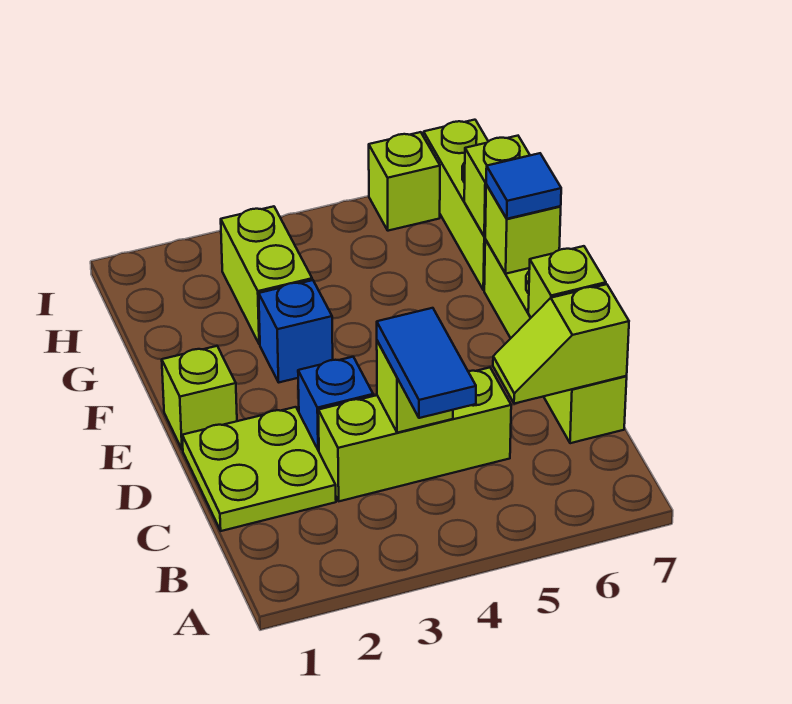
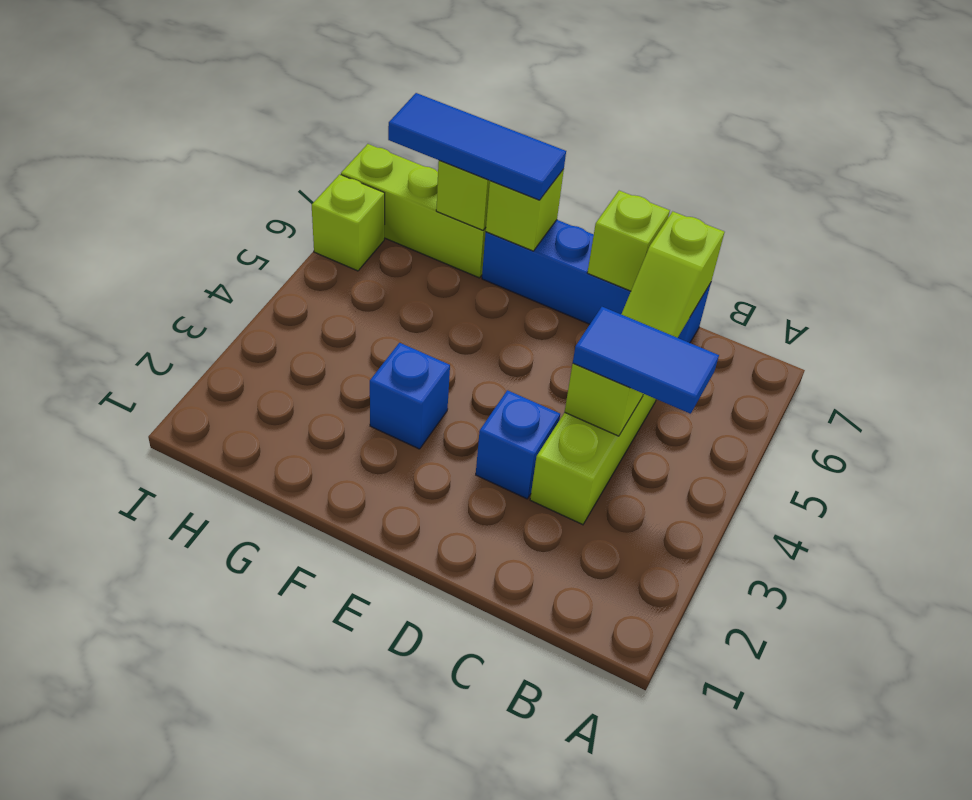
lime plate C1:D2 level 1 -> none
lime brick C7:F7 level 1 -> blue brick C7:F7 level 1
lime brick E1 level 1 -> none
blue tile F7 level 3 -> blue tile F7:H7 level 3
lime brick G3:H3 level 1 -> none

